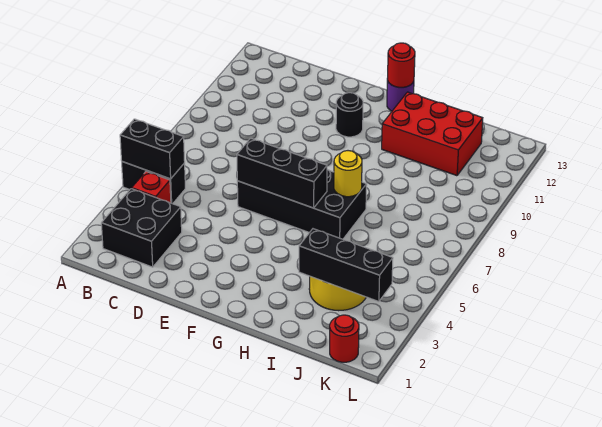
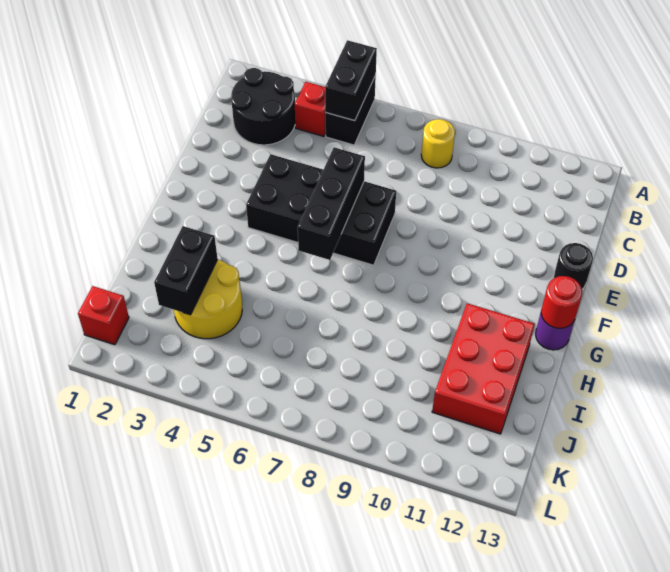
black brick B2:C3 level 1 -> black round brick B2:C3 level 1
black brick E6:H7 level 1 -> black brick E4:F7 level 1
black round brick F11 level 1 -> black round brick E13 level 1
yellow round brick H7 level 2 -> yellow round brick B8 level 1
black brick I3:K3 level 2 -> black brick I3:J3 level 2
red round brick K1 level 1 -> red brick K1 level 1

